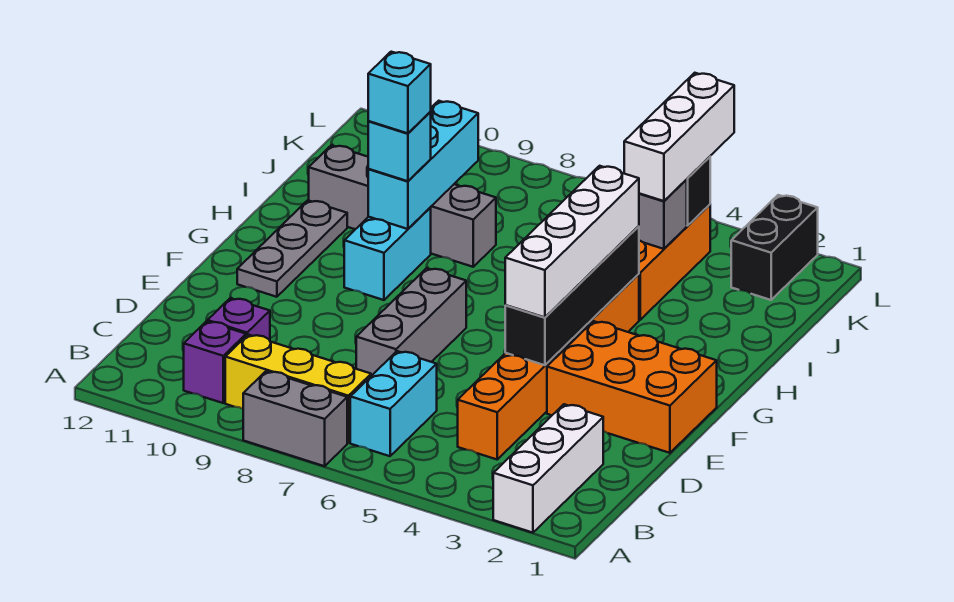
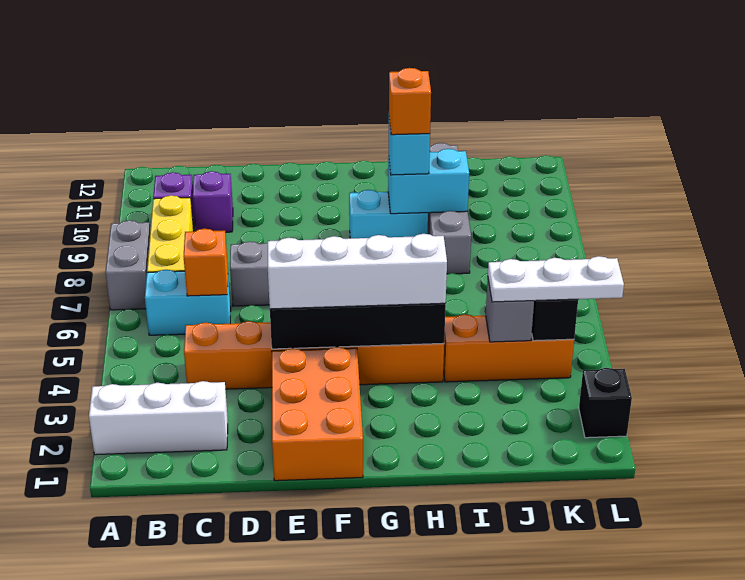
none -> orange brick C6 level 2
grey plate F11:H11 level 1 -> none
cyan brick H9:J9 level 2 -> cyan brick H9:I9 level 2
cyan brick H9 level 4 -> orange brick H9 level 4
white brick J4:L4 level 3 -> white plate J4:L4 level 3
black brick K2:L2 level 1 -> black brick L2 level 1

